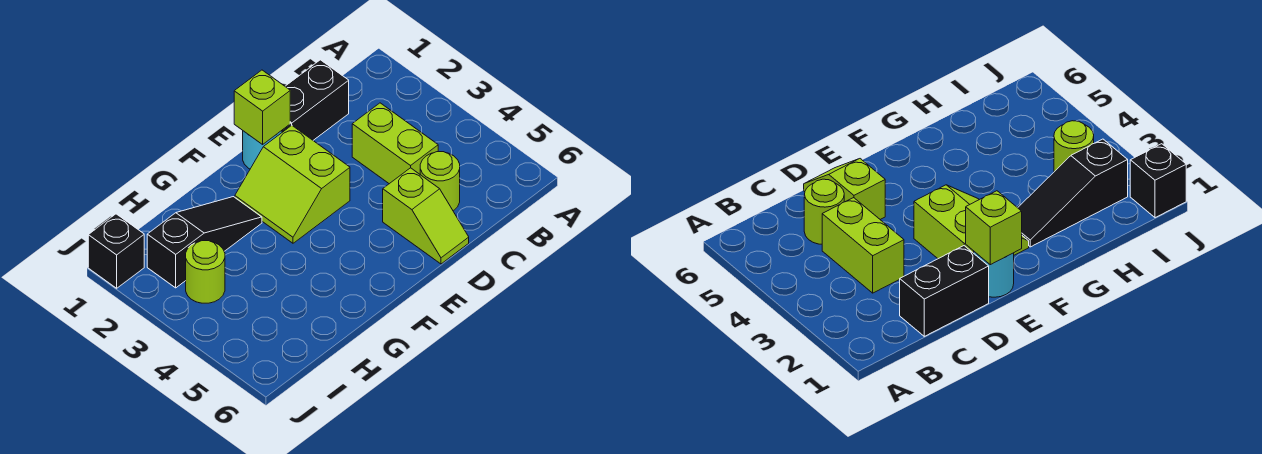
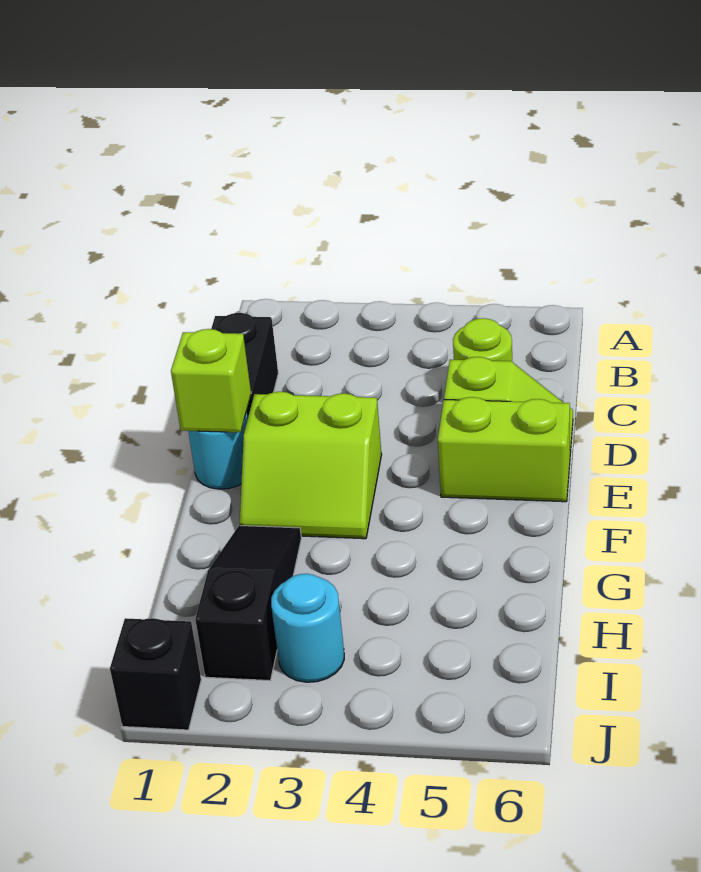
lime brick C3:C4 level 1 -> lime brick E5:E6 level 1
lime round brick I3 level 1 -> cyan round brick I3 level 1

